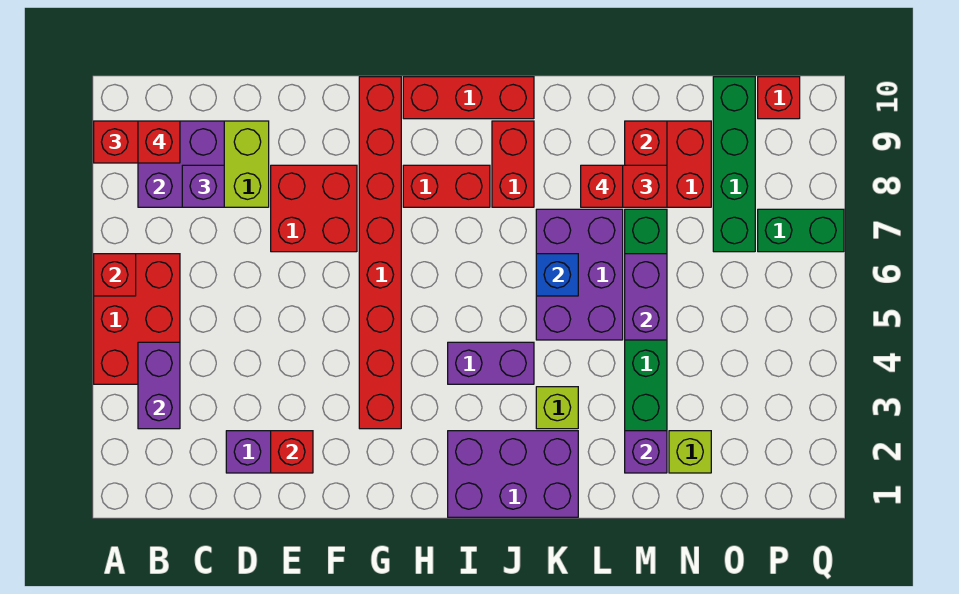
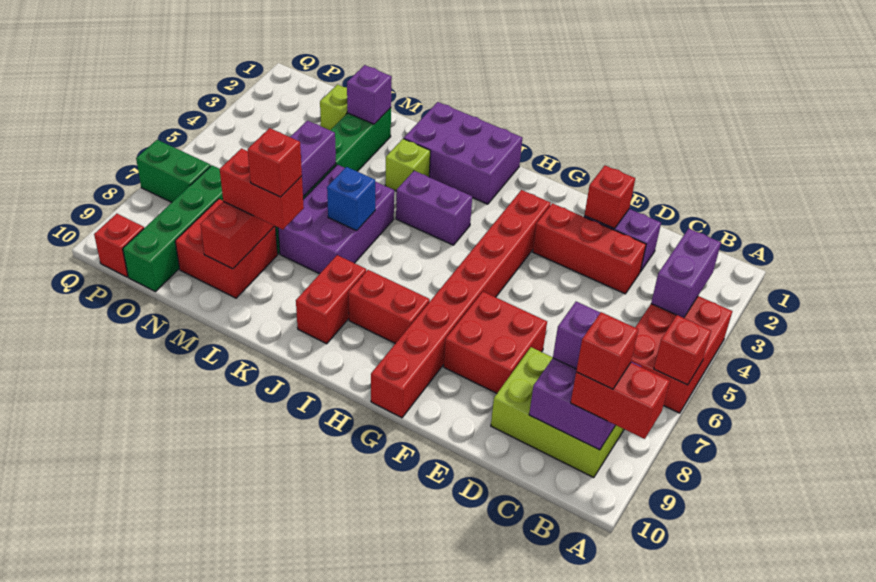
red brick H10:J10 level 1 -> red brick D3:F3 level 1

